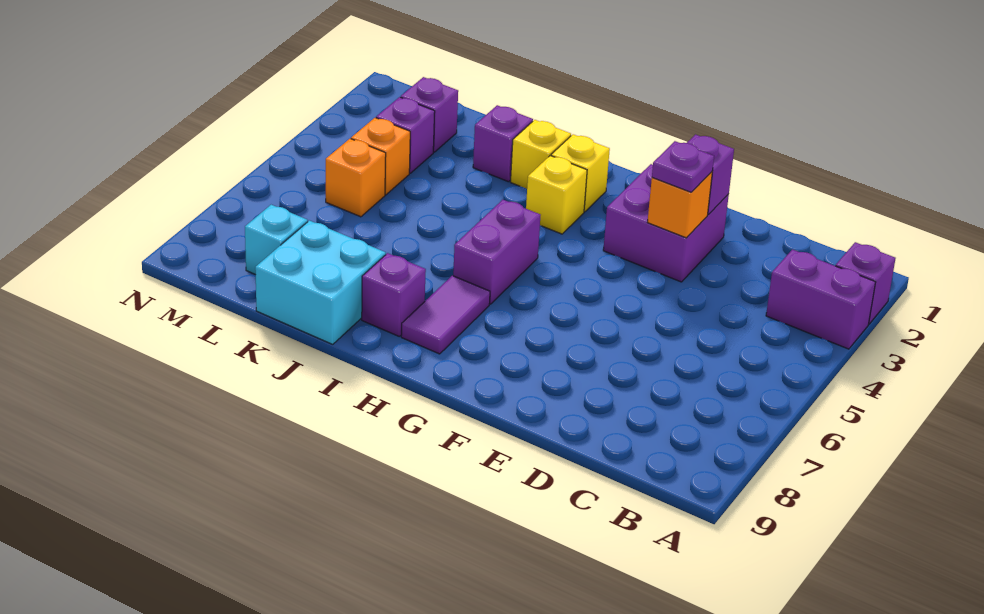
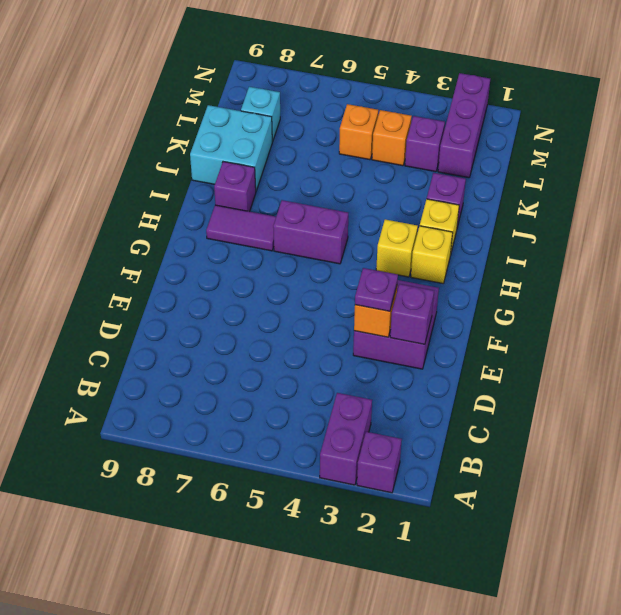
purple brick L2 level 1 -> purple brick L2:N2 level 1

